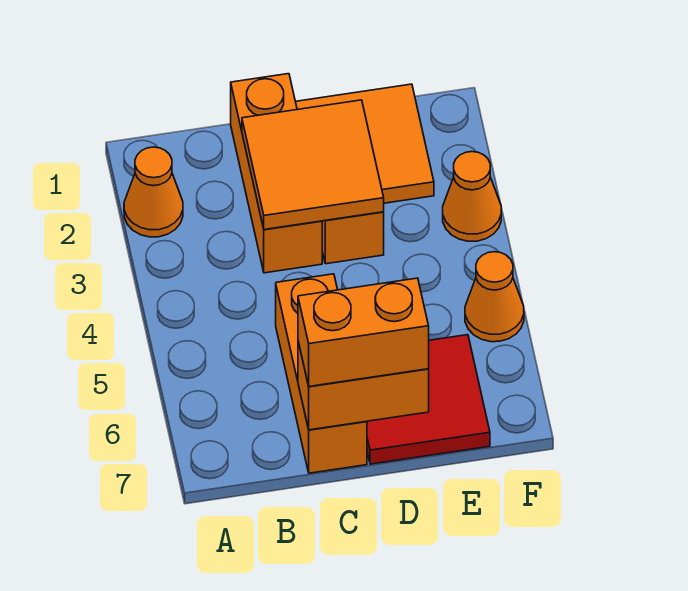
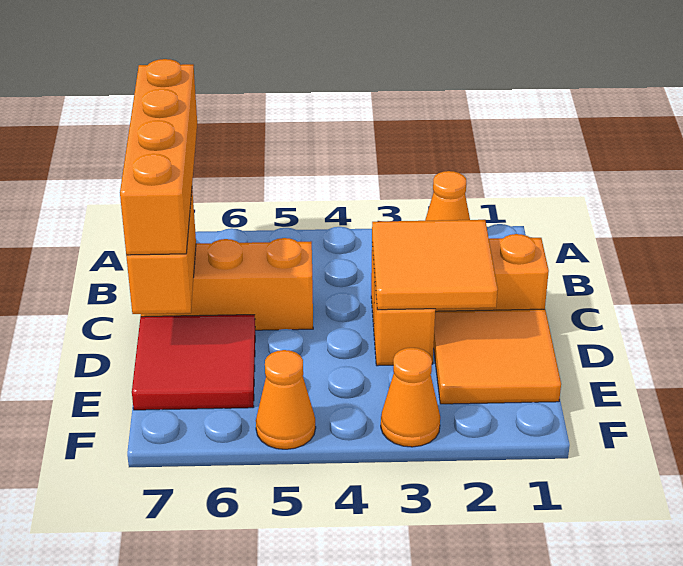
orange brick C7:D7 level 3 -> orange brick A7:D7 level 3

